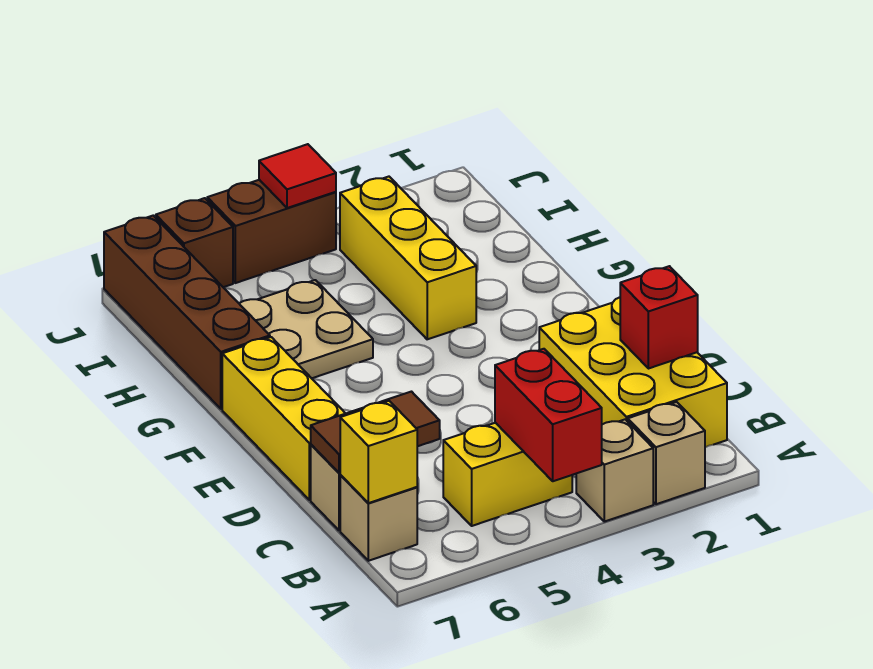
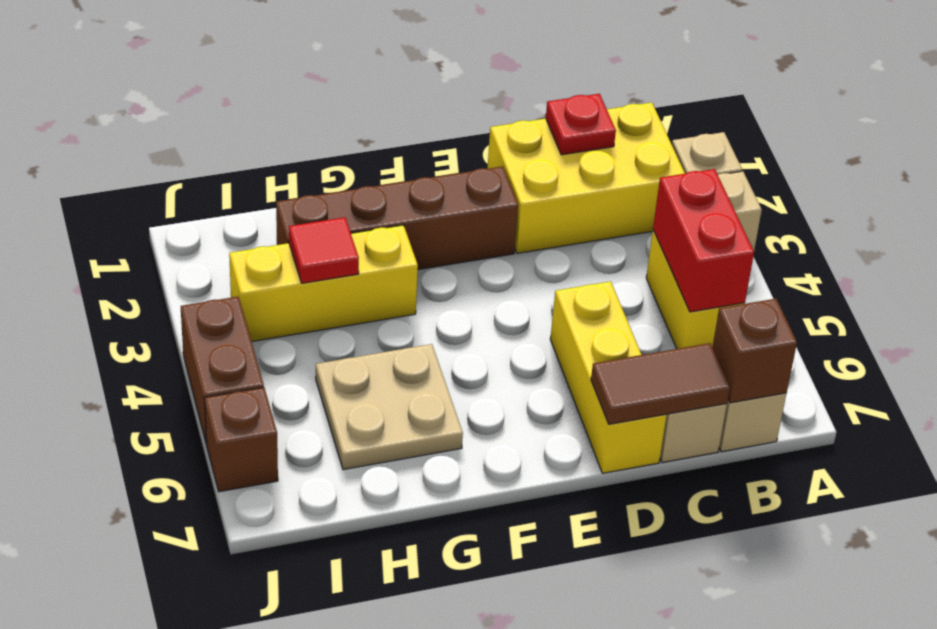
red brick A4:B4 level 2 -> red brick B4:B5 level 2
yellow brick B7 level 2 -> brown brick B7 level 2
red brick C1 level 2 -> red plate C1 level 2
brown tile C6:C7 level 2 -> brown tile C7:D7 level 2
yellow brick D7:F7 level 1 -> yellow brick D5:D7 level 1
brown brick G7:J7 level 1 -> brown brick E2:H2 level 1
red tile J4 level 2 -> red tile H3 level 2

